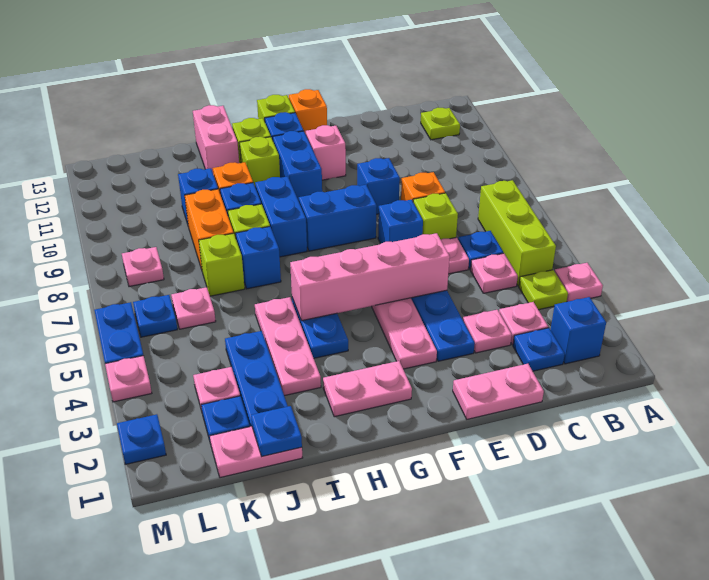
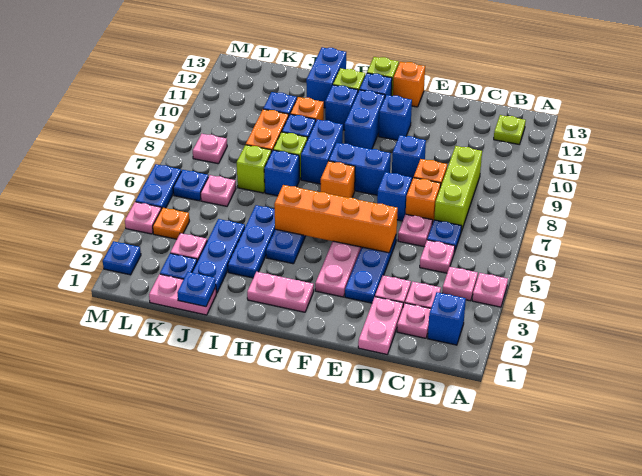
lime plate B4 level 1 -> pink plate B4 level 1
lime brick B5:B7 level 1 -> lime brick C7:C9 level 1
blue plate C2 level 1 -> pink plate C2 level 1
pink plate D1:E1 level 1 -> pink plate D1:D2 level 1
lime brick D7 level 1 -> orange brick D7 level 1
pink brick E5:H5 level 2 -> orange brick E5:H5 level 2
pink brick F11 level 1 -> blue brick F11 level 1
none -> orange brick G7 level 1
lime brick H11 level 1 -> blue brick H11 level 1
pink plate I3:I5 level 1 -> blue plate I3:I5 level 1
pink brick I12:I13 level 1 -> blue brick I12:I13 level 1
none -> orange plate L4 level 1

